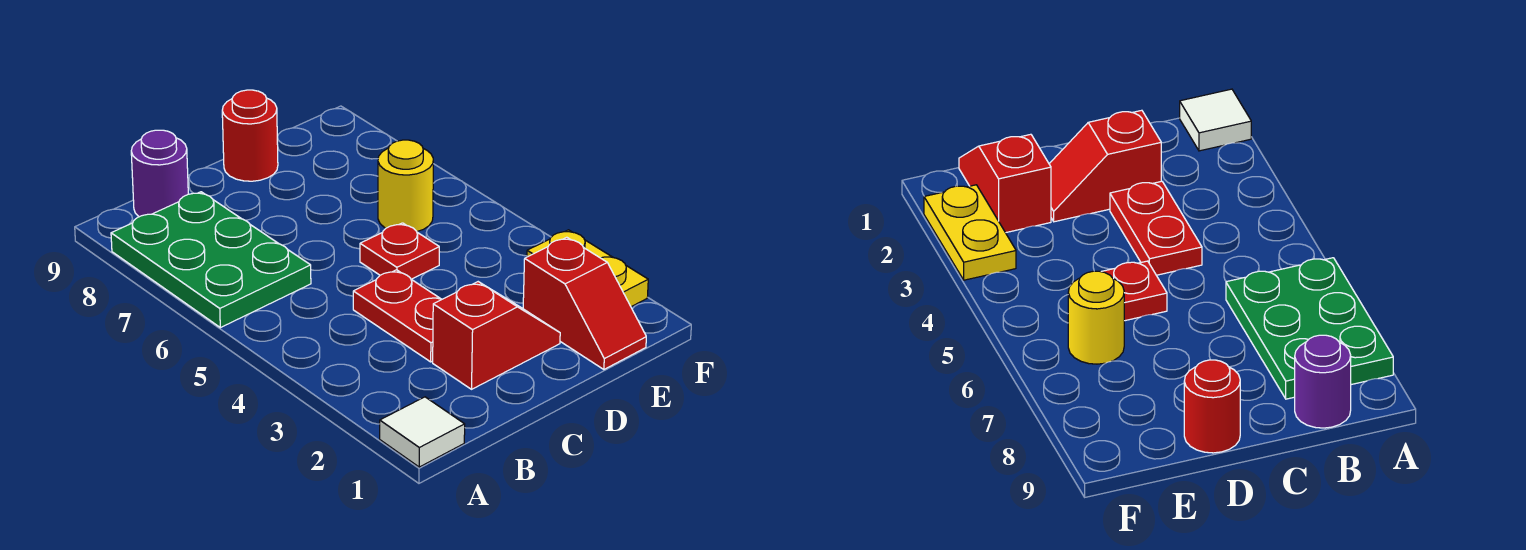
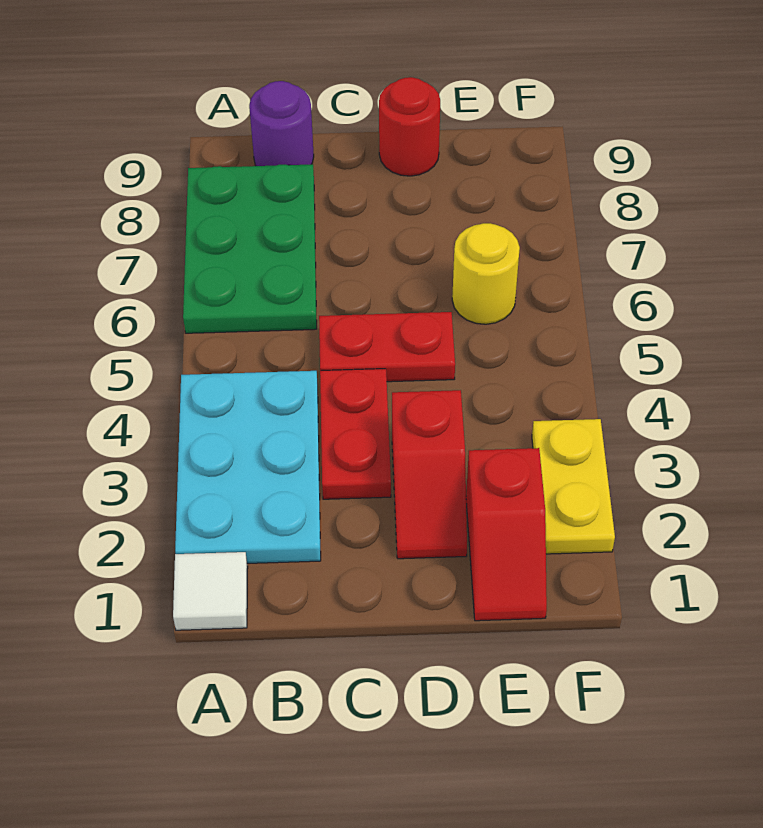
none -> cyan plate A2:B4 level 1
red slope C2:D2 level 1 top C -> red slope D2:D3 level 1 top 3
red plate D5 level 1 -> red plate C5:D5 level 1

